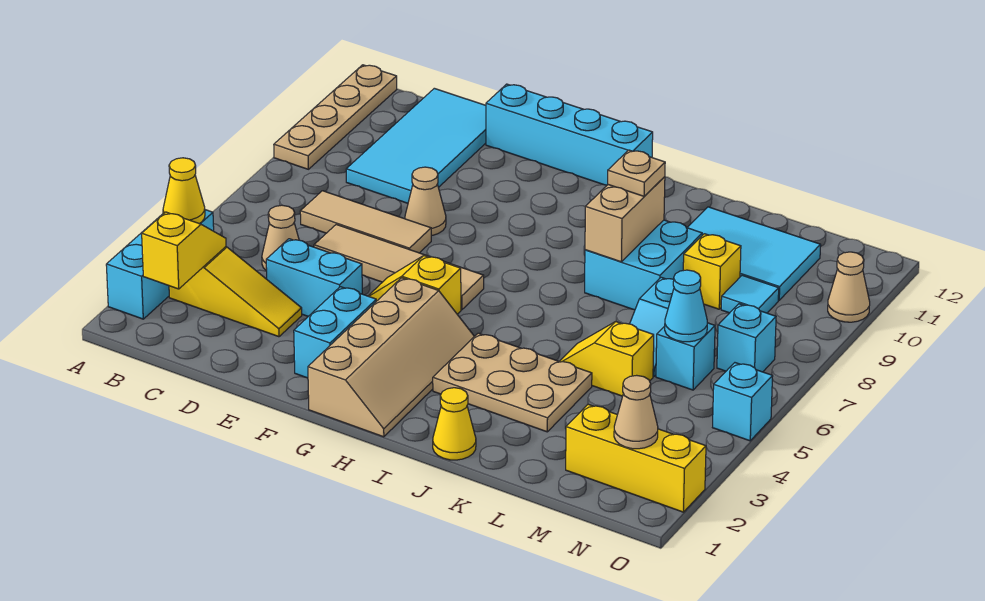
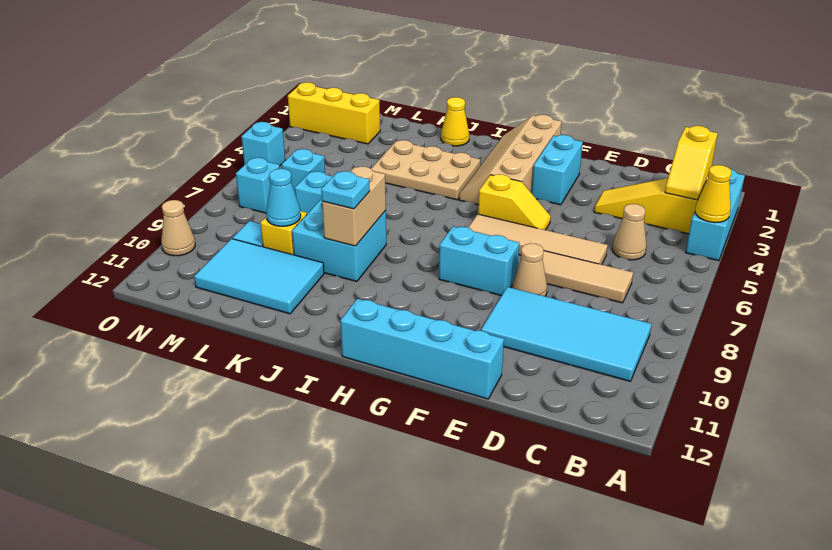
tan plate A9:A12 level 1 -> none
cyan tile C9:D12 level 1 -> cyan tile B9:E10 level 1
cyan brick D4:E4 level 1 -> cyan brick F8:G8 level 1
tan plate J9 level 3 -> cyan plate J9 level 3
yellow slope K5:L5 level 1 top L -> none
cyan cone M6 level 2 -> cyan cone L9 level 2
tan cone N2 level 2 -> none

